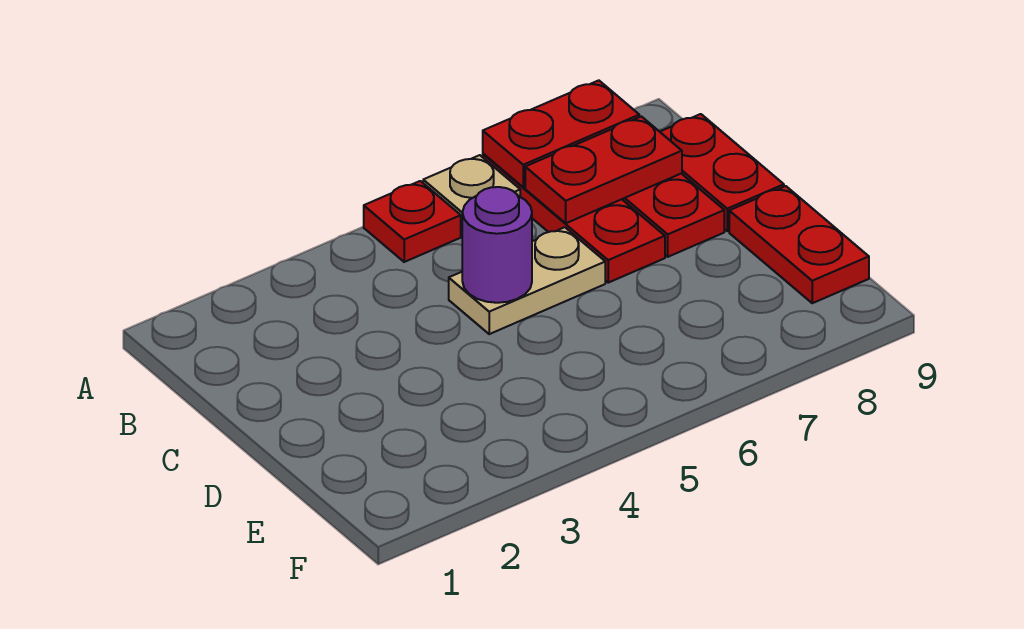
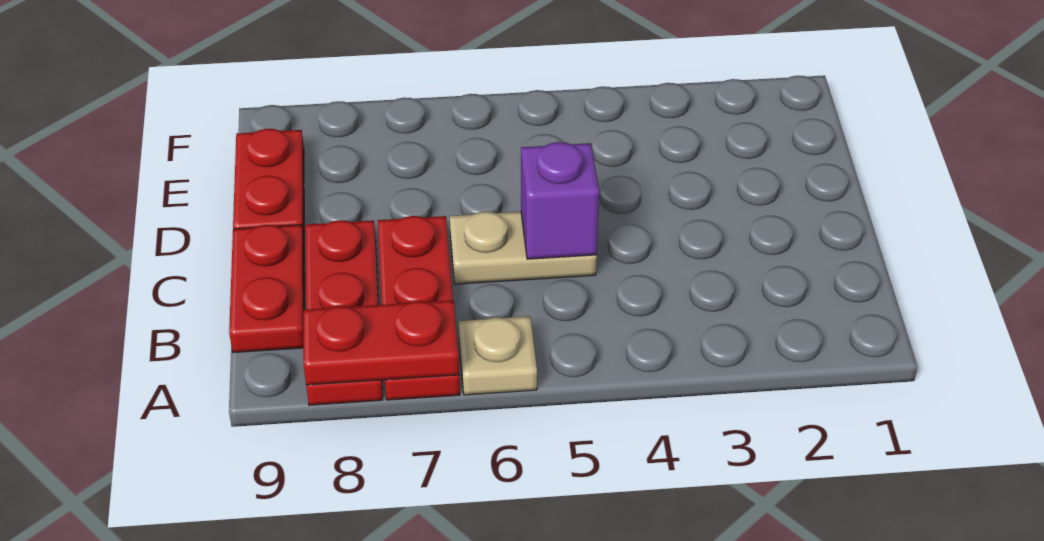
red plate A5 level 1 -> none
red plate B7:B8 level 2 -> none
purple round brick C5 level 2 -> purple brick C5 level 2

